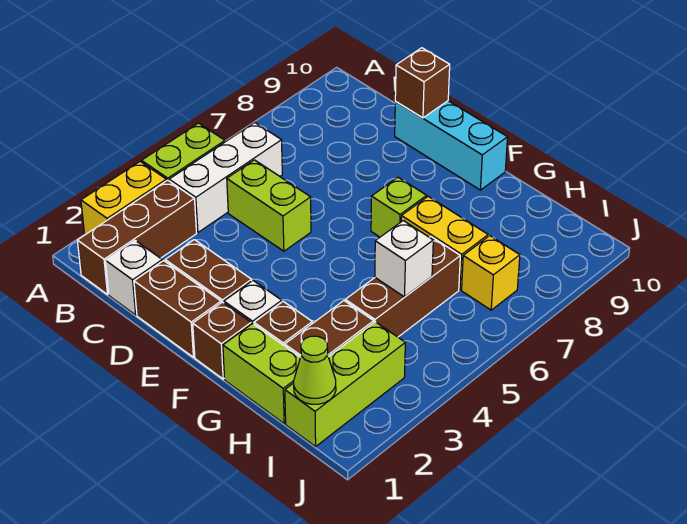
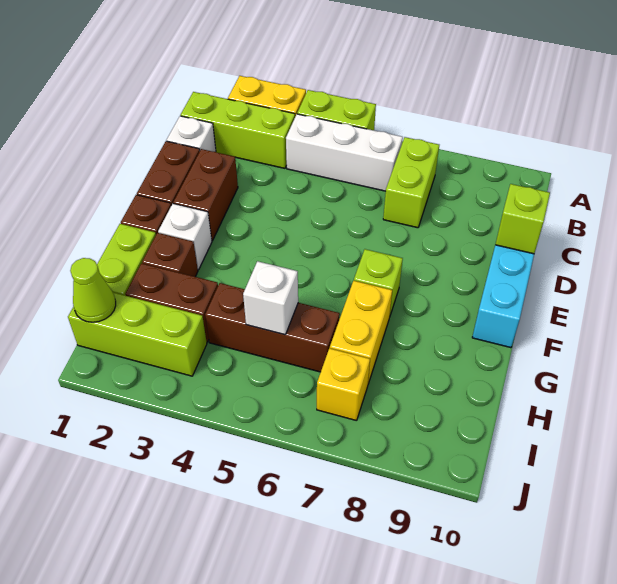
brown brick B1:B3 level 1 -> lime brick B1:B3 level 1
lime brick C5:D5 level 1 -> lime brick B7:C7 level 1
brown brick D10 level 2 -> lime brick D10 level 2

